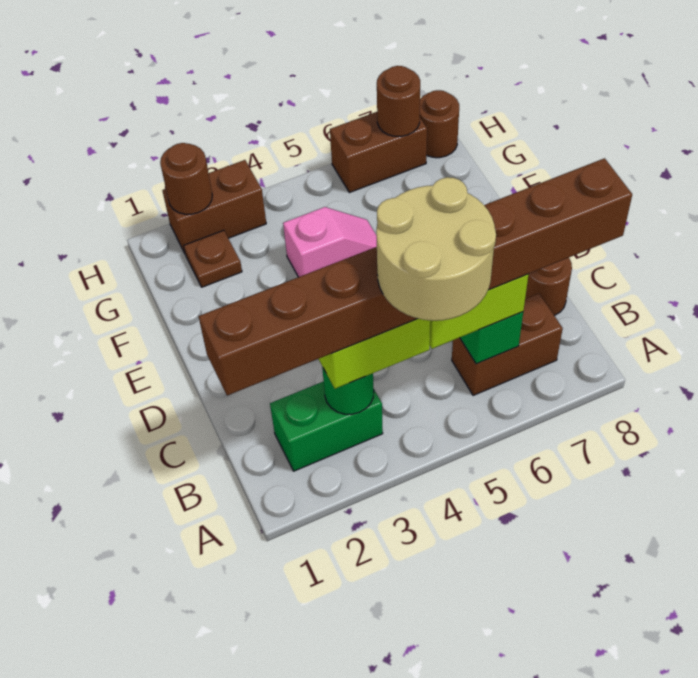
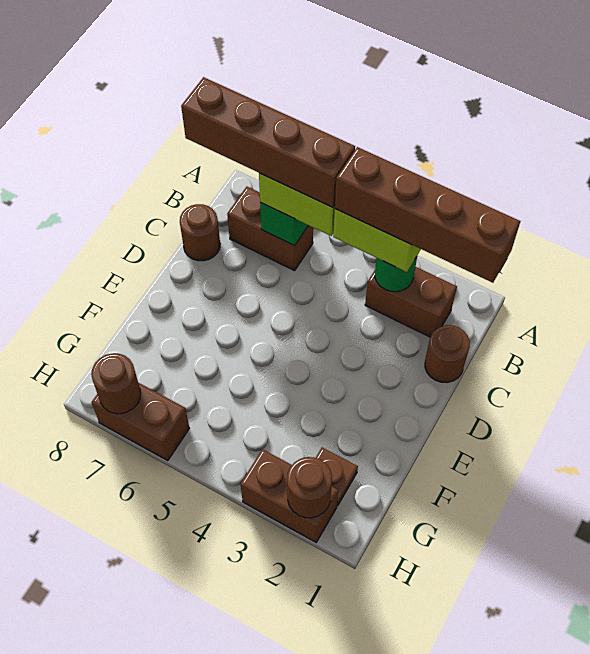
tan round brick A4:B5 level 5 -> none
green brick B2:B3 level 1 -> brown brick B2:B3 level 1
pink slope F4:F5 level 1 top 4 -> none
brown round brick H8 level 1 -> brown round brick C1 level 1

